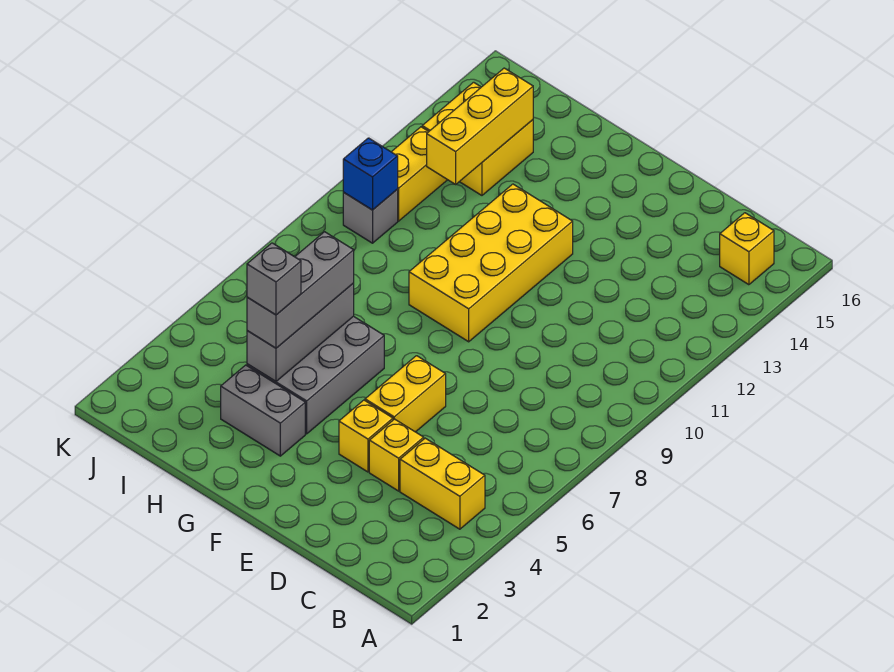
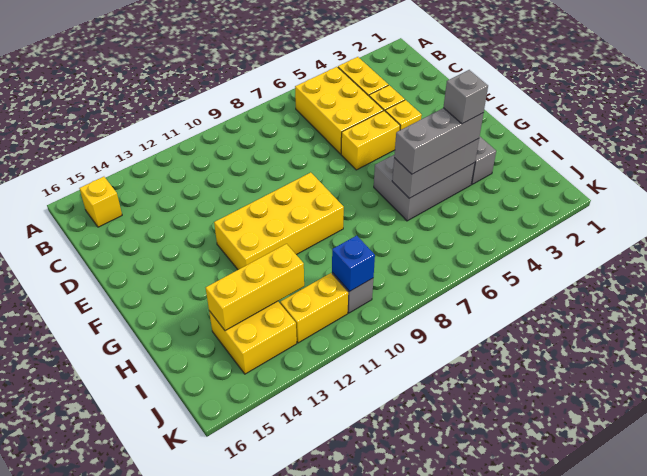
none -> yellow brick B5:D6 level 1

